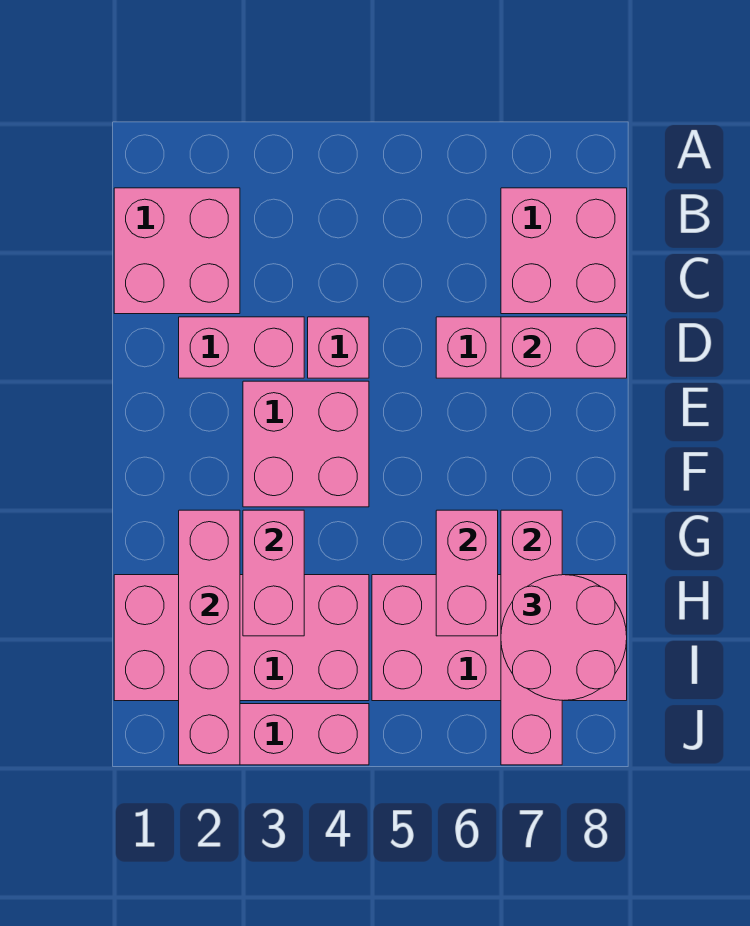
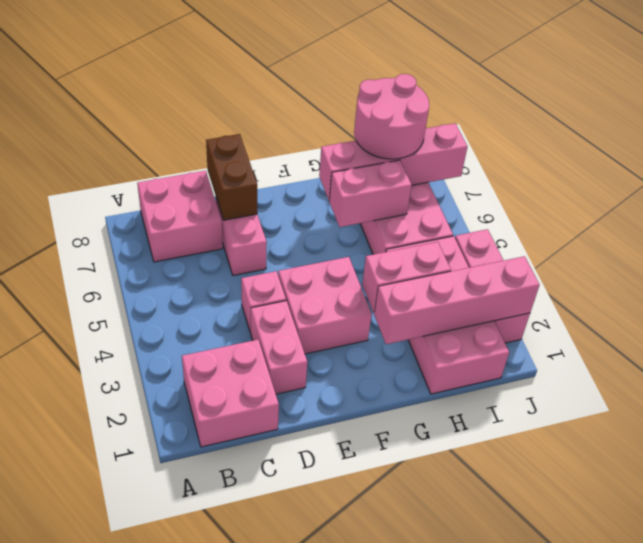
pink brick D7:D8 level 2 -> brown brick D7:D8 level 2

